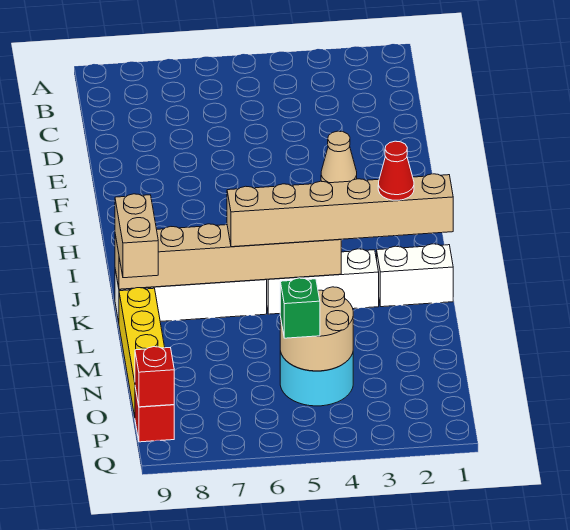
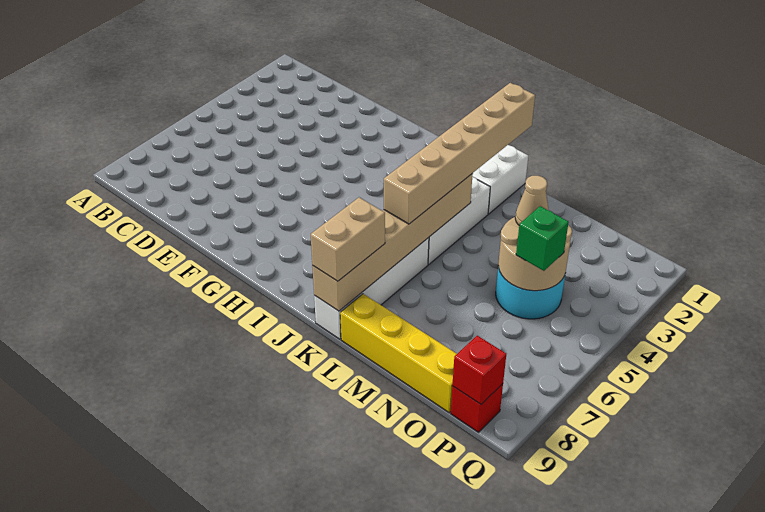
tan cone F3 level 1 -> tan cone N4 level 3
red cone K2 level 4 -> none
tan brick K9:L9 level 3 -> tan brick K8:K9 level 3

